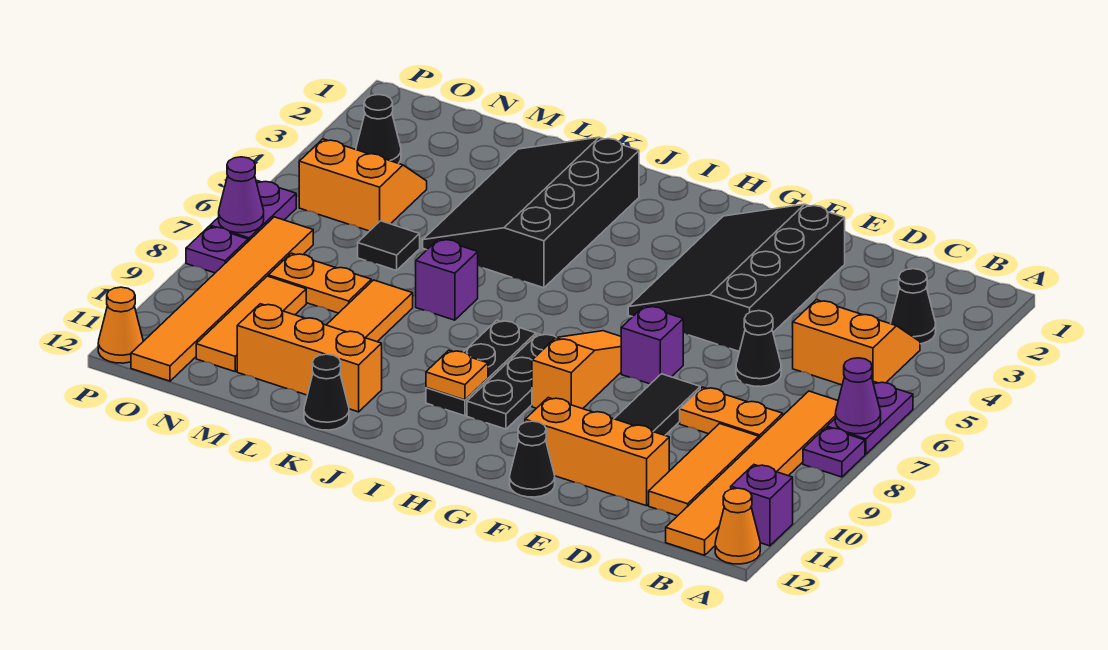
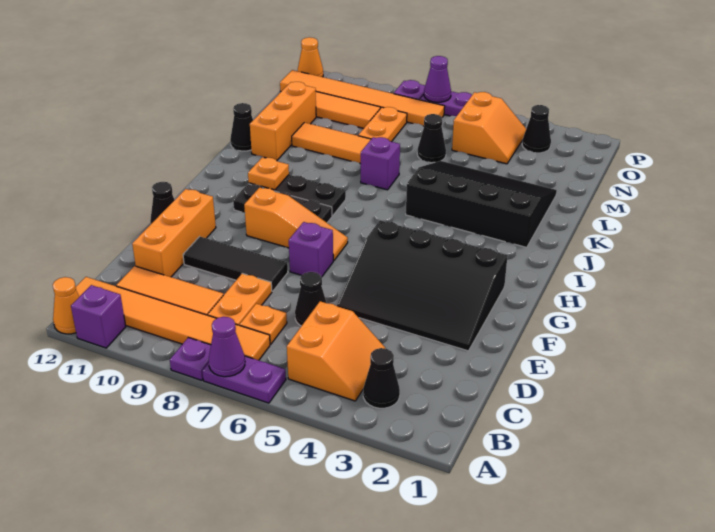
none -> orange plate C7 level 1
black slope E2:G5 level 1 top E -> black slope E2:G5 level 1 top G
black tile M6 level 1 -> black cone M6 level 1

